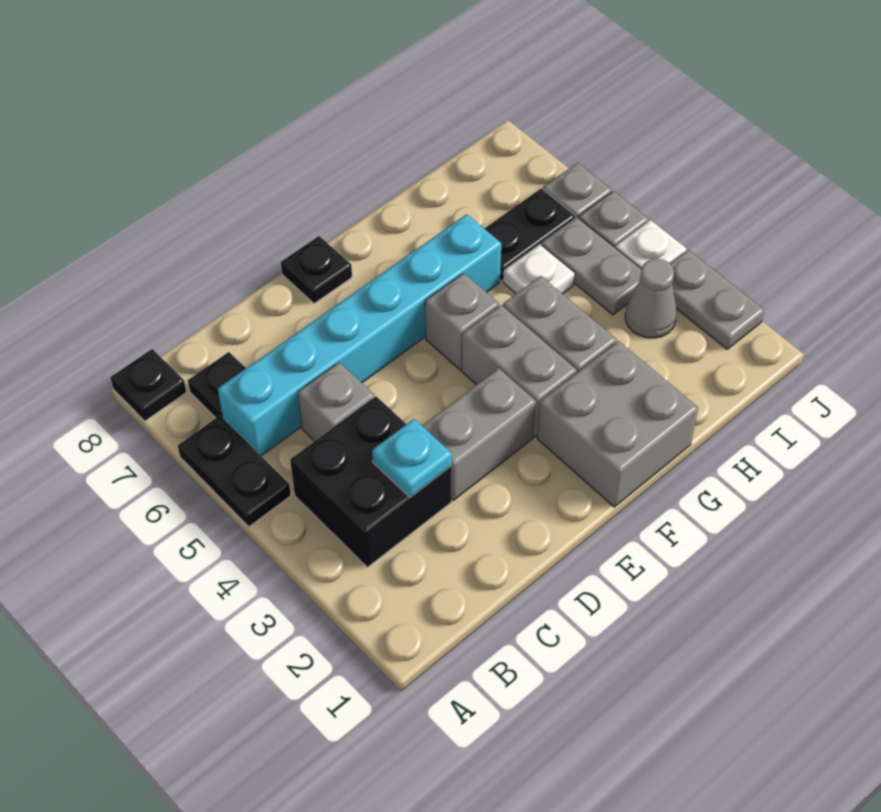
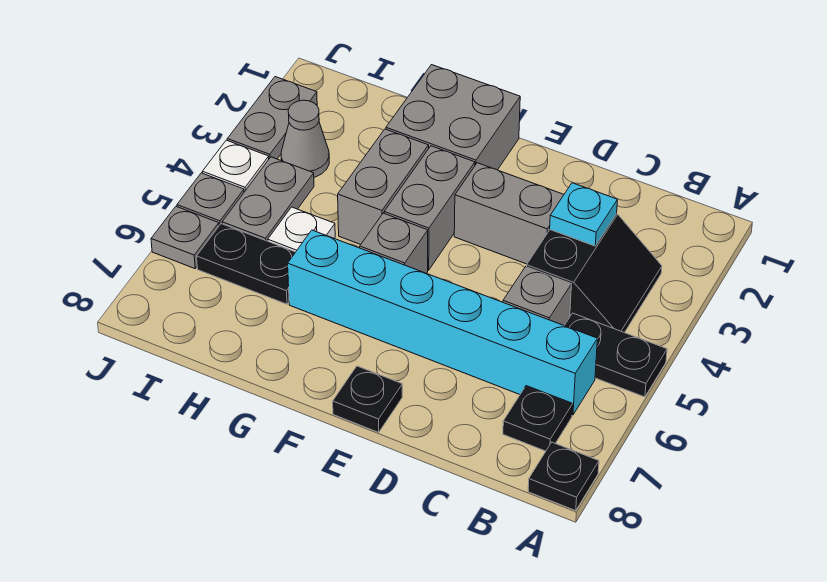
black plate A5:A6 level 1 -> black plate A5:B5 level 1
black brick B3:C4 level 1 -> black slope B3:C4 level 1 top C

